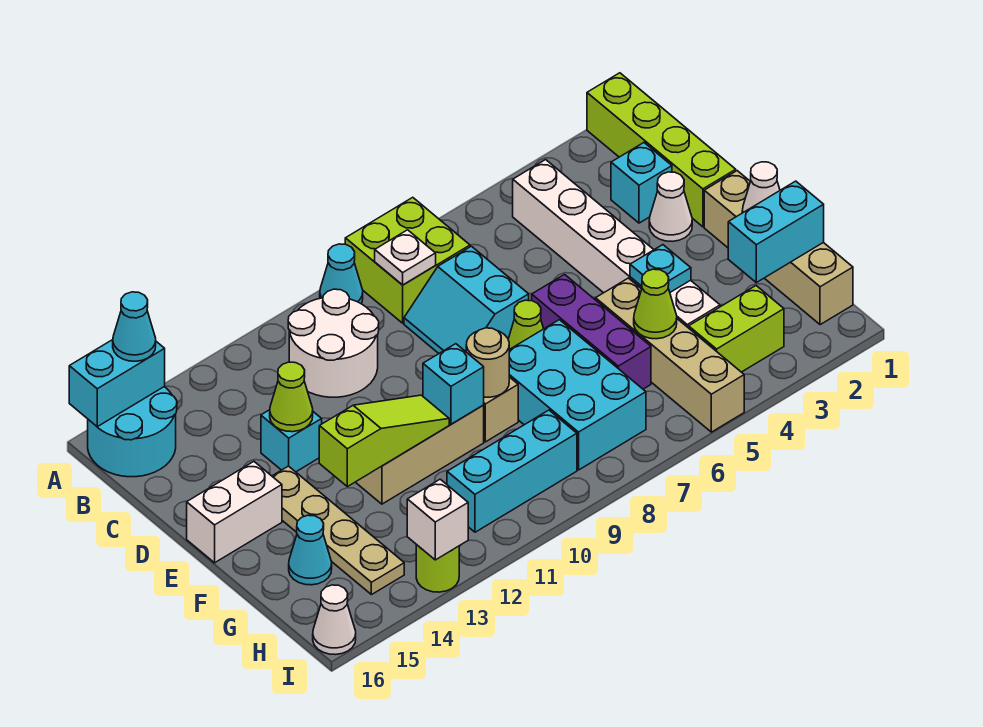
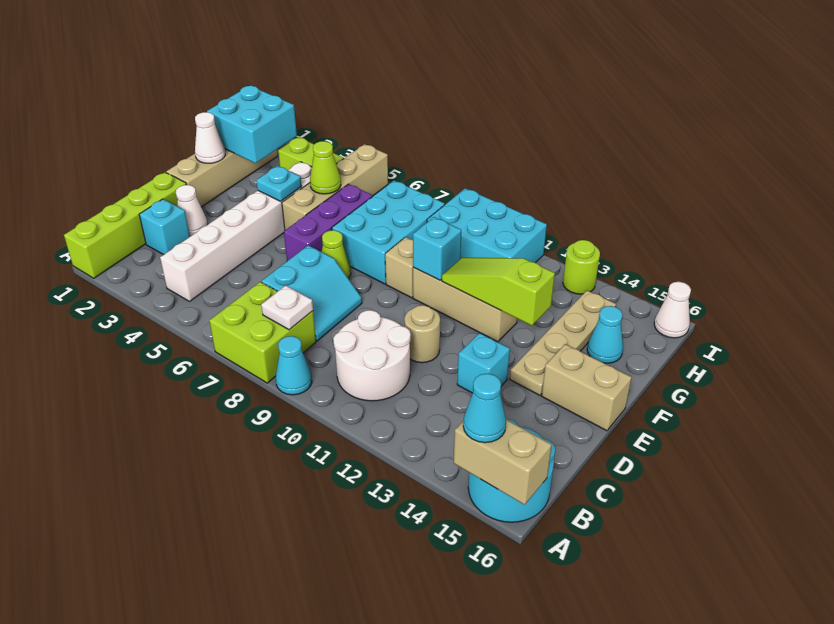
cyan brick A15:A16 level 2 -> tan brick A15:A16 level 2
lime cone D13 level 2 -> none
white brick E15:E16 level 1 -> tan brick E15:E16 level 1
tan round brick F9 level 2 -> tan round brick D11 level 1
cyan brick G1:G2 level 2 -> cyan brick G1:H2 level 2
cyan brick H9:H11 level 1 -> cyan brick H9:I11 level 1
white brick I13 level 2 -> none

